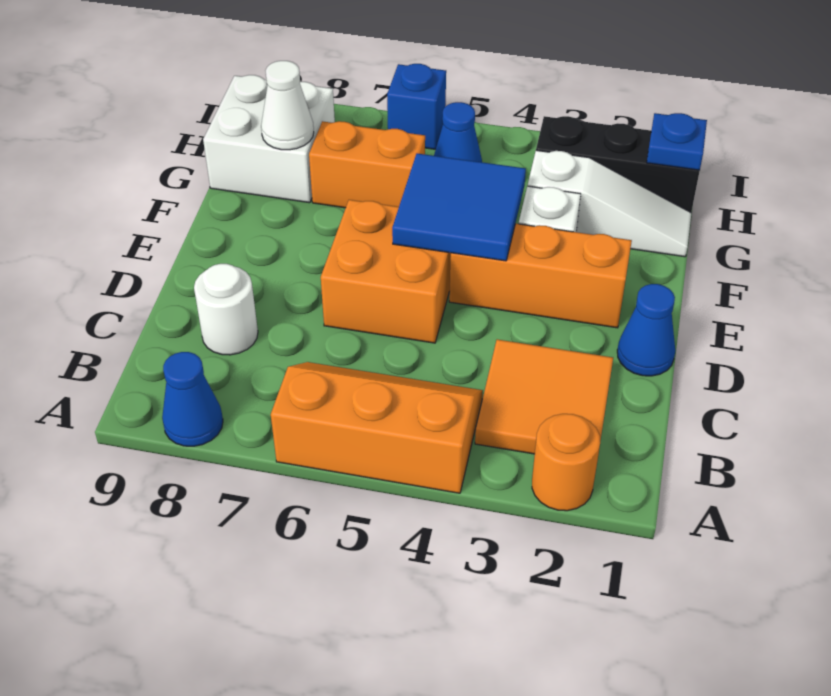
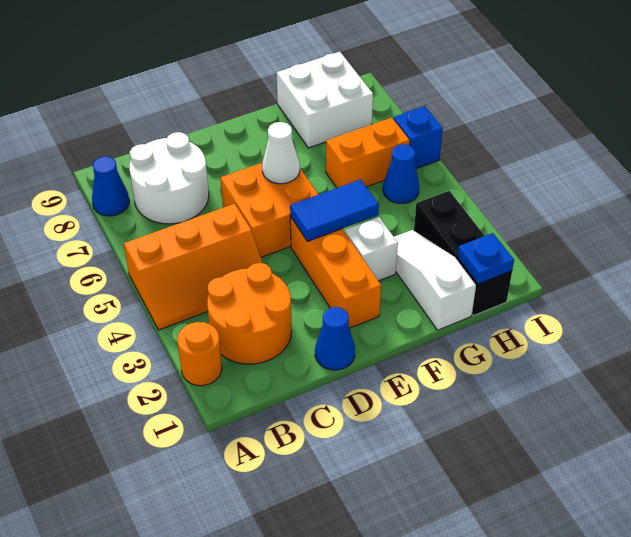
orange slope A4:B6 level 1 top A -> orange slope A4:C5 level 1 top 5
orange tile B2:C3 level 1 -> orange round brick B2:C3 level 1
white round brick C8 level 1 -> white round brick B7:C8 level 1
blue tile E4:F5 level 2 -> blue tile E4:F4 level 2
white slope G1:G3 level 1 top 3 -> white slope G1:G3 level 1 top 1
orange brick G6:G7 level 1 -> orange brick G6:H6 level 1
white cone G8 level 2 -> white cone E6 level 2

